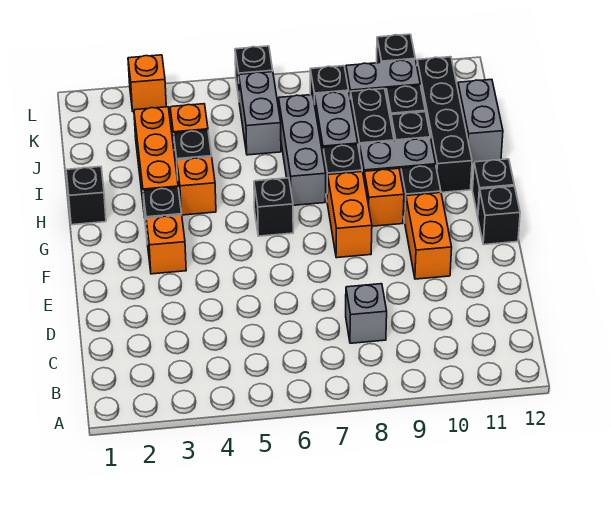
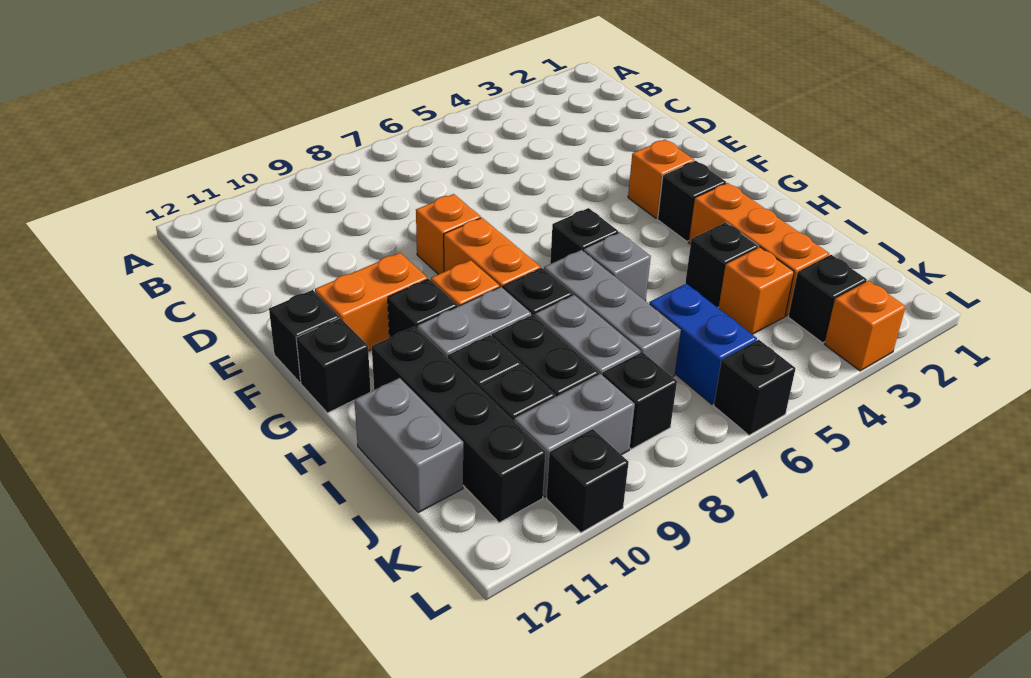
grey brick C8 level 1 -> grey brick H6 level 1
orange brick E10:F10 level 1 -> orange brick F10:F11 level 1
black brick H1 level 1 -> black brick K3 level 1
orange brick H4 level 1 -> orange brick E8 level 1
grey brick J6:K6 level 1 -> blue brick J6:K6 level 1

